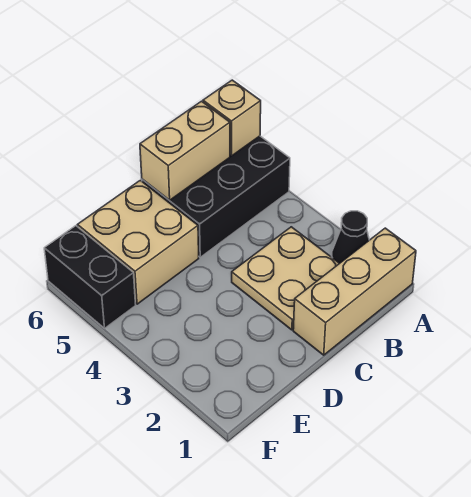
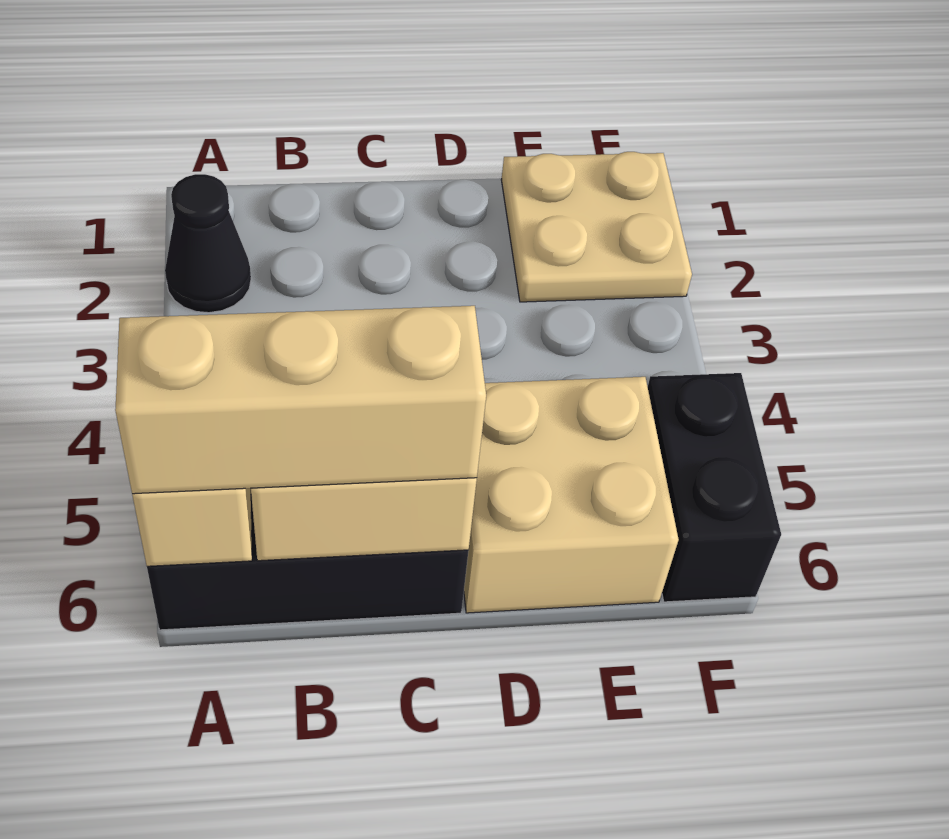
tan brick A1:C1 level 1 -> tan brick A6:C6 level 3
tan plate B2:C3 level 1 -> tan plate E1:F2 level 1

